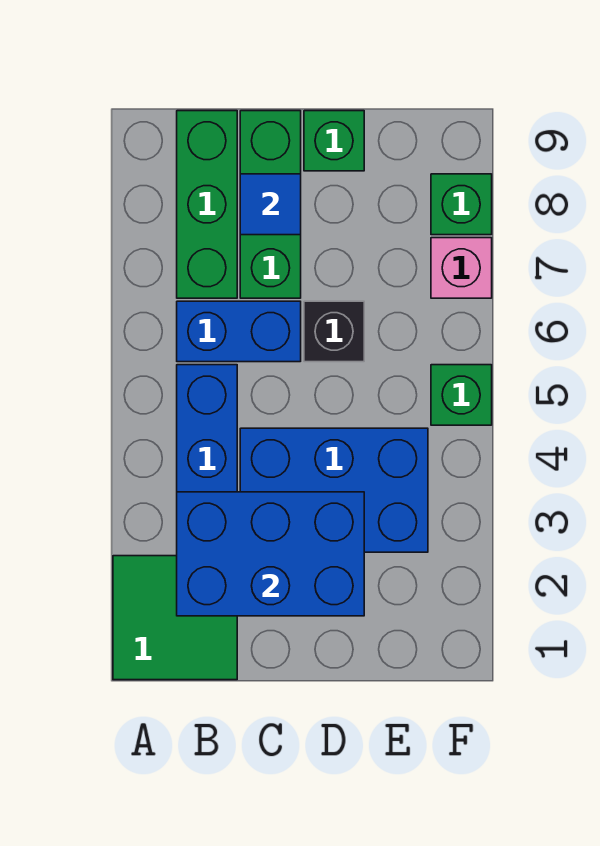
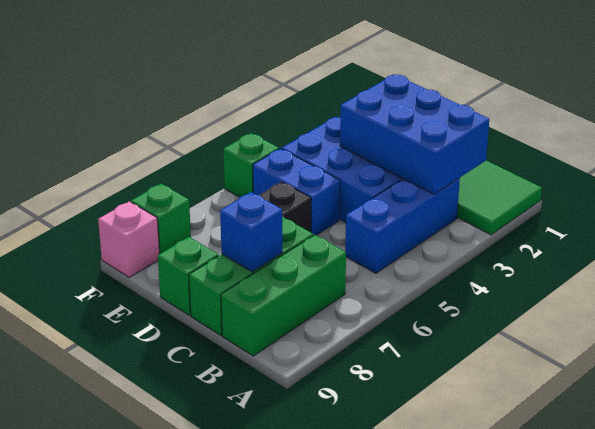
blue brick B6:C6 level 1 -> blue brick D5:E5 level 1
blue tile C8 level 2 -> blue brick C8 level 2
pink brick F7 level 1 -> pink brick F9 level 1

